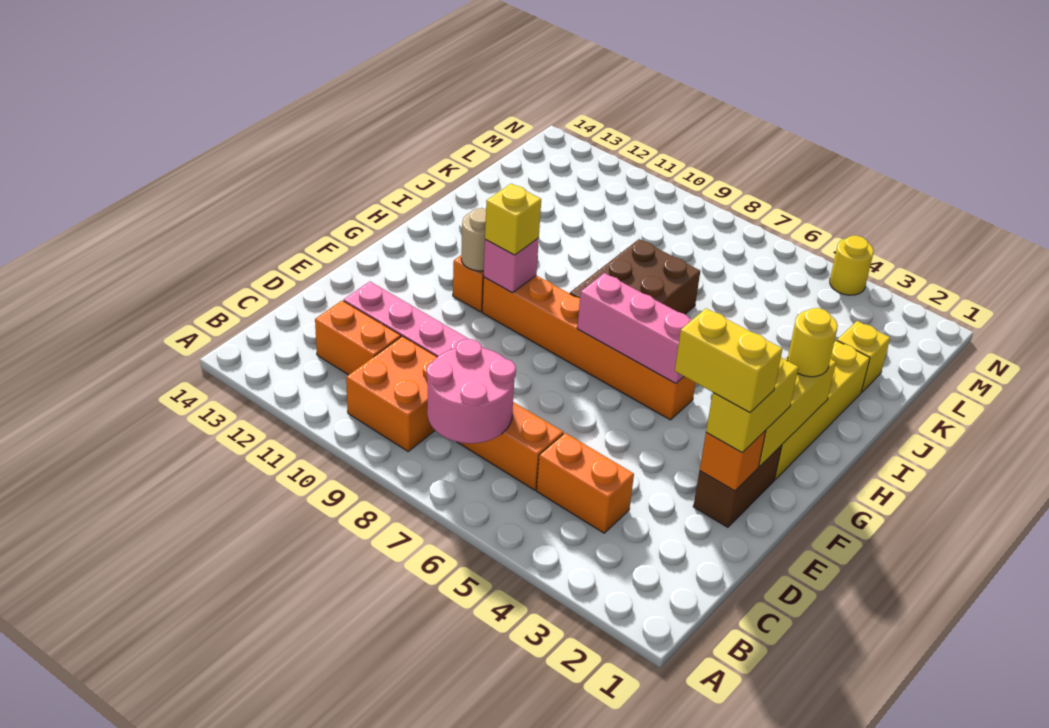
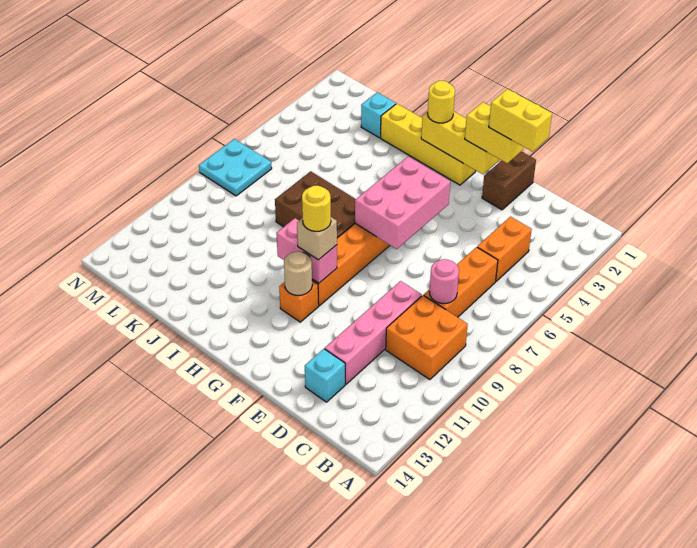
pink round brick B7:C8 level 2 -> pink round brick C8 level 2
orange brick C11:C12 level 1 -> none
none -> cyan brick D13 level 1
brown brick E2:F2 level 1 -> brown brick E1:E2 level 1
orange brick E2 level 2 -> none
yellow brick E2:E3 level 4 -> yellow brick D2:E2 level 4
pink brick G5:G7 level 2 -> pink brick F5:G7 level 2
pink brick G10 level 2 -> pink brick G10:H10 level 2
yellow brick G10 level 3 -> tan brick G10 level 3
yellow brick K2 level 1 -> cyan brick K2 level 1
none -> cyan plate M7:N8 level 1
yellow round brick N4 level 1 -> yellow round brick G10 level 4

